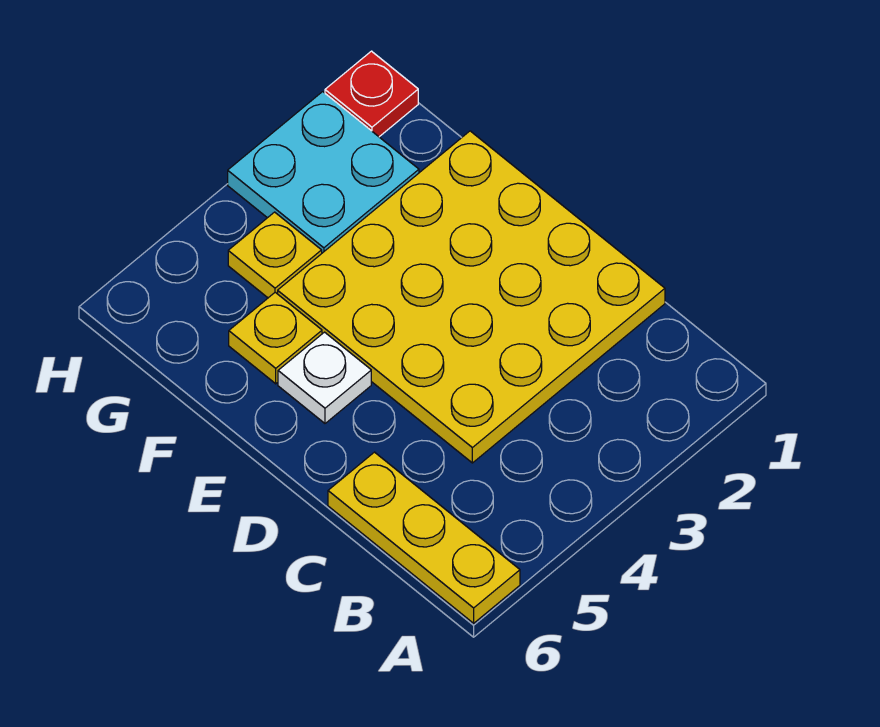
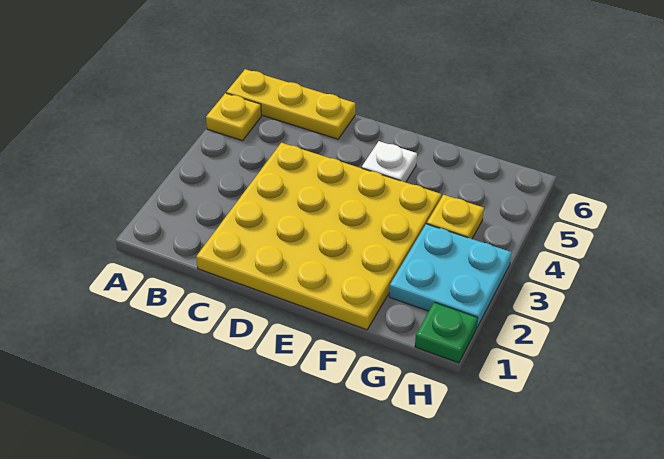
yellow plate F5 level 1 -> yellow plate A5 level 1
red plate H1 level 1 -> green plate H1 level 1

